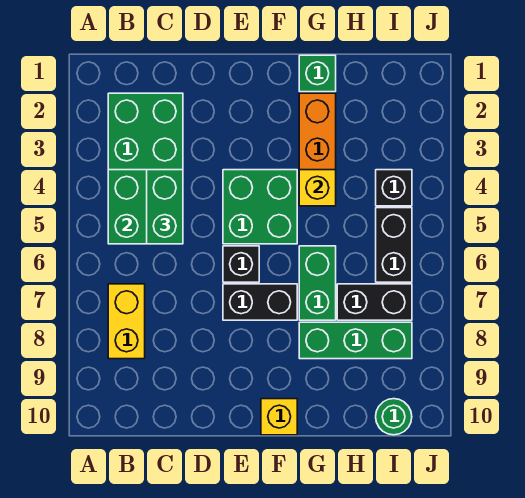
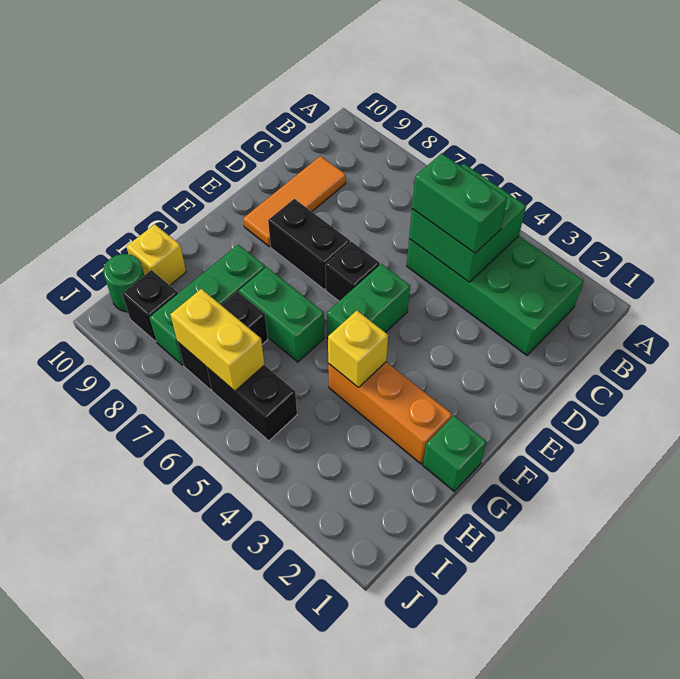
yellow brick B7:B8 level 1 -> yellow brick I6:I7 level 2
none -> orange tile C9:E9 level 1
green brick E4:F5 level 1 -> green brick E5:F5 level 1
black brick E7:F7 level 1 -> black brick E7:E8 level 1
yellow brick F10 level 1 -> yellow brick H10 level 1
black brick I4 level 1 -> black brick I9 level 1

